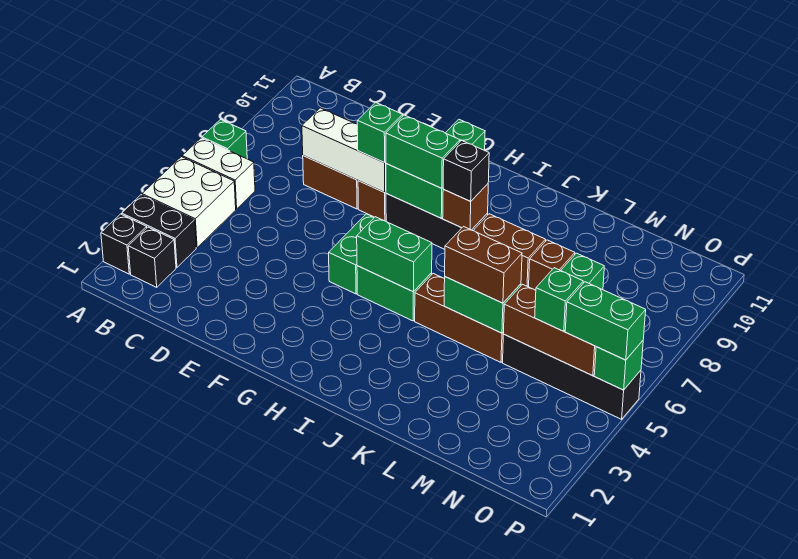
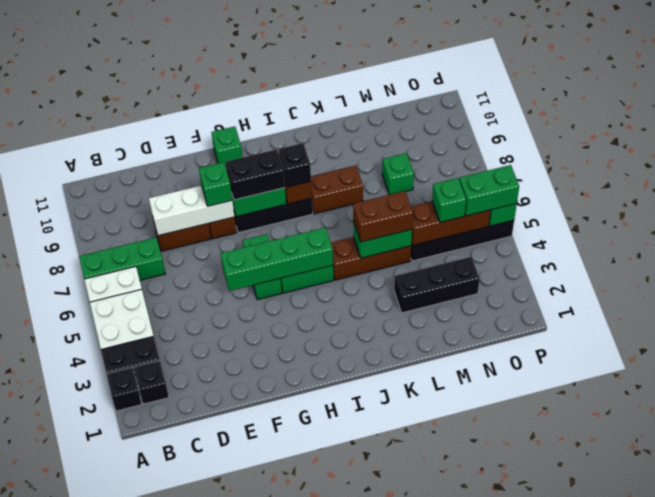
green brick A7 level 1 -> green brick A7:C7 level 1
green brick G8:H8 level 3 -> black brick G8:H8 level 3
green brick H5:I5 level 2 -> green brick F5:I5 level 2
none -> black brick L3:N3 level 1
brown brick L8 level 1 -> none

